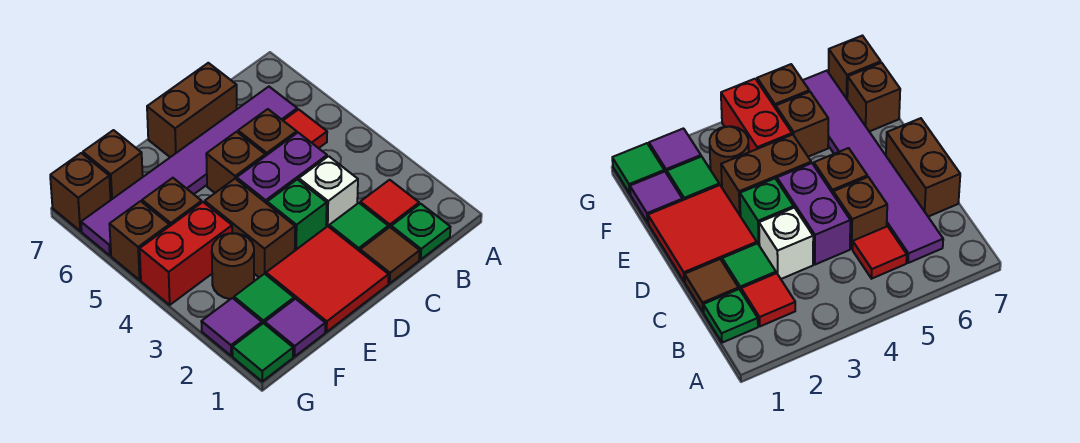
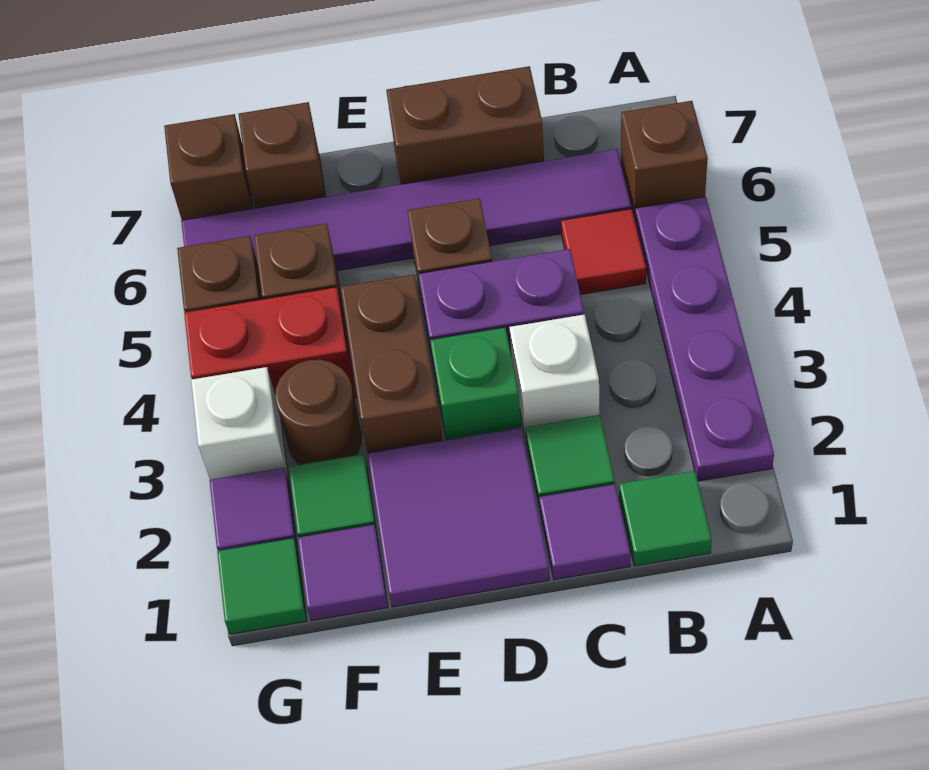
none -> purple plate A2:A5 level 1
green plate B1 level 1 -> green tile B1 level 1
red tile B2 level 1 -> none
brown tile C1 level 1 -> purple tile C1 level 1
brown brick C5 level 1 -> brown brick A6 level 1
red tile D1:E2 level 1 -> purple tile D1:E2 level 1
none -> white brick G3 level 1

